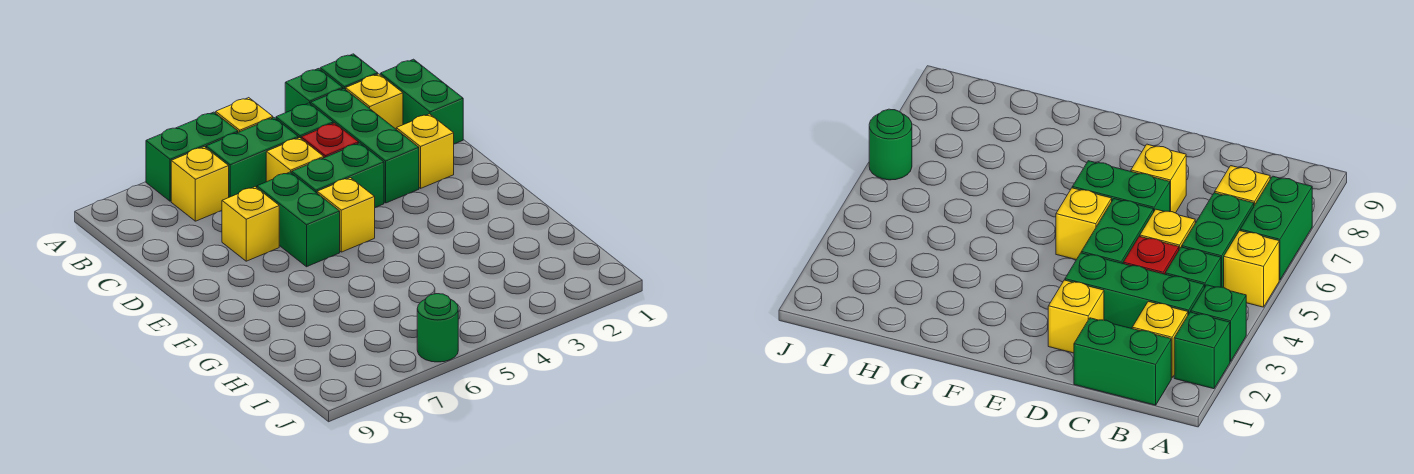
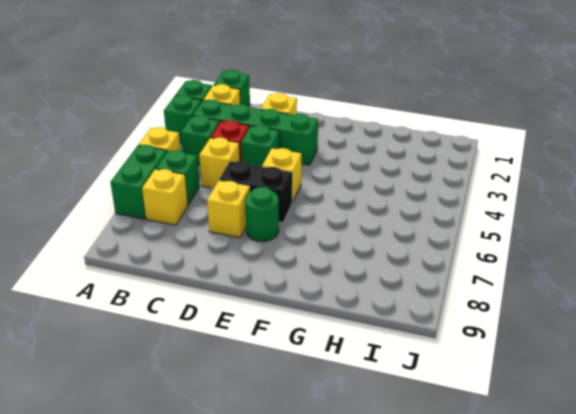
green brick B1:C1 level 1 -> green brick B1 level 1
green brick B3:D3 level 1 -> green brick B3:E3 level 1
green brick B5:B6 level 1 -> green brick B6 level 1
green brick D4:D5 level 1 -> green brick D4 level 1
green brick D6:E6 level 1 -> black brick D6:E6 level 1
green round brick J6 level 1 -> green round brick E7 level 1

